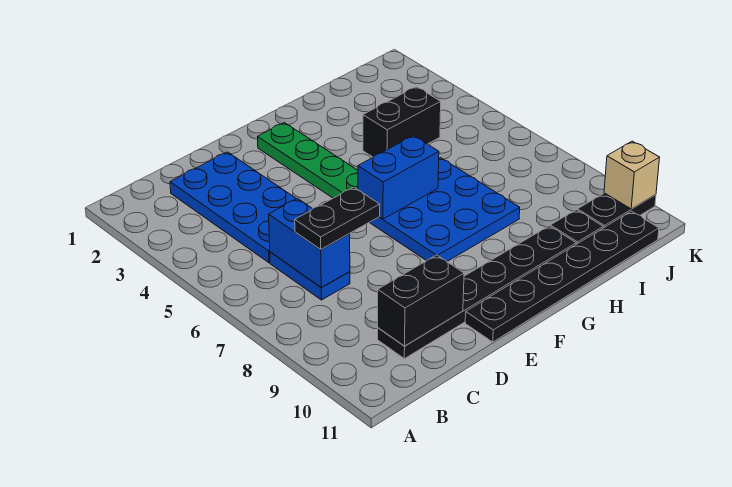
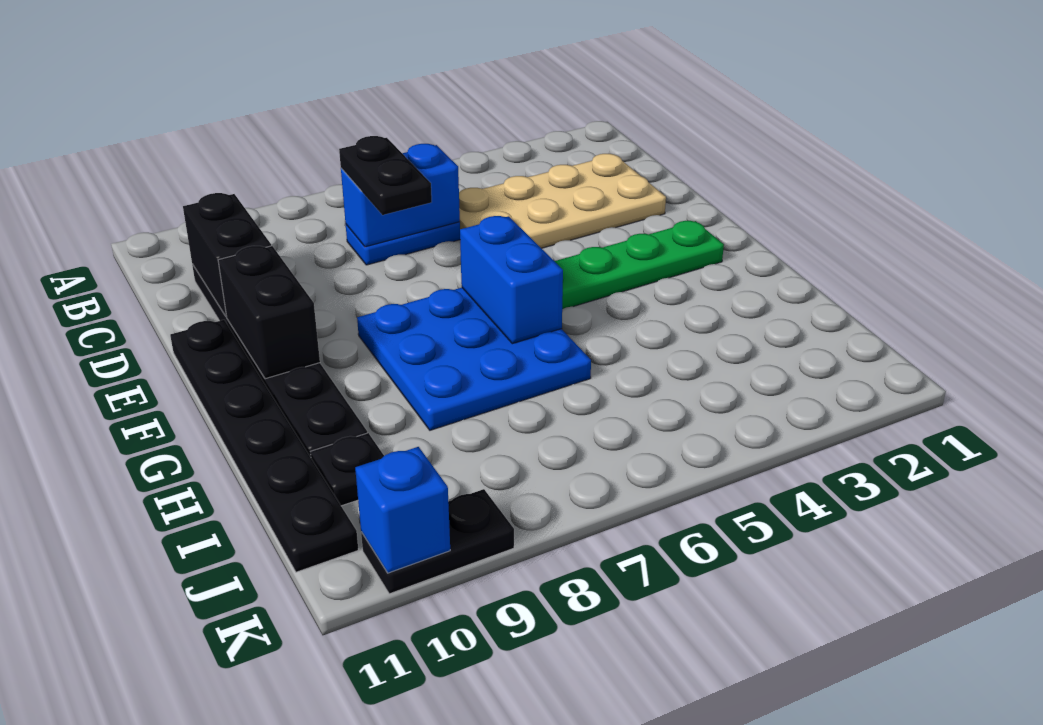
blue plate C2:D5 level 1 -> tan plate C2:D5 level 1
black brick H4:I4 level 1 -> black brick E10:F10 level 2
black plate J10:K10 level 1 -> black plate K9:K10 level 1
tan brick K10 level 2 -> blue brick K10 level 2

